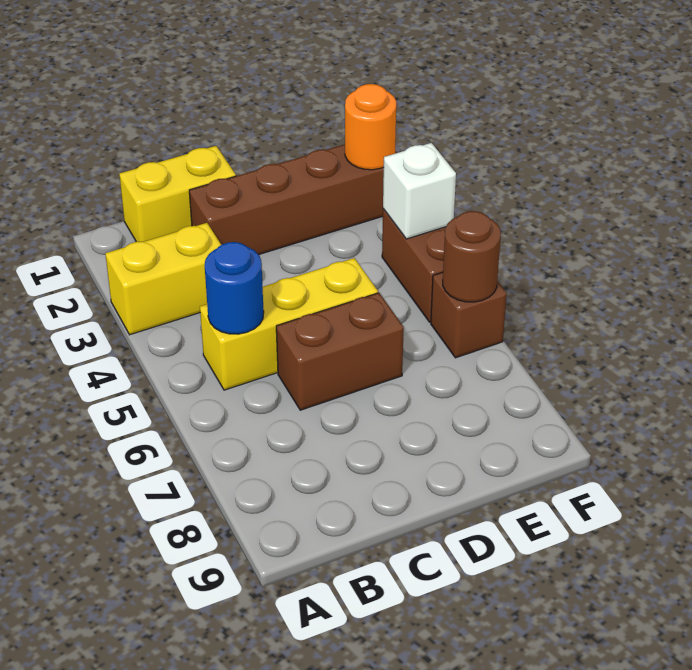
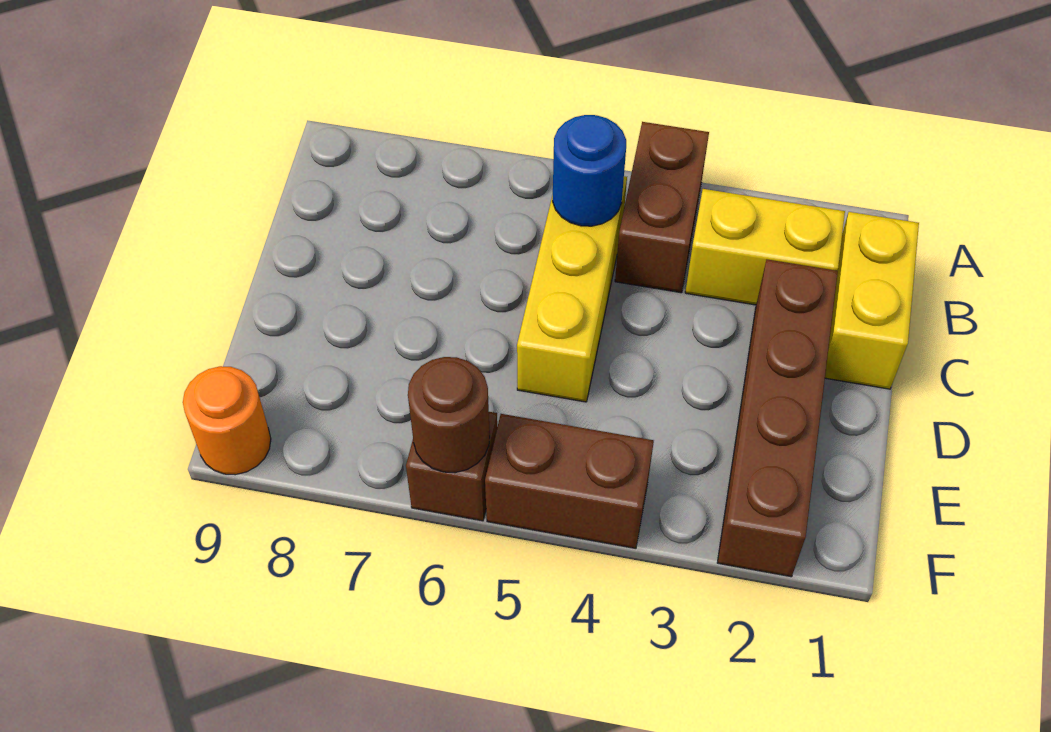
yellow brick A3:B3 level 1 -> yellow brick B2:B3 level 1
brown brick C6:D6 level 1 -> brown brick A4:B4 level 1
orange round brick F2 level 2 -> orange round brick F9 level 1
white brick F4 level 2 -> none

